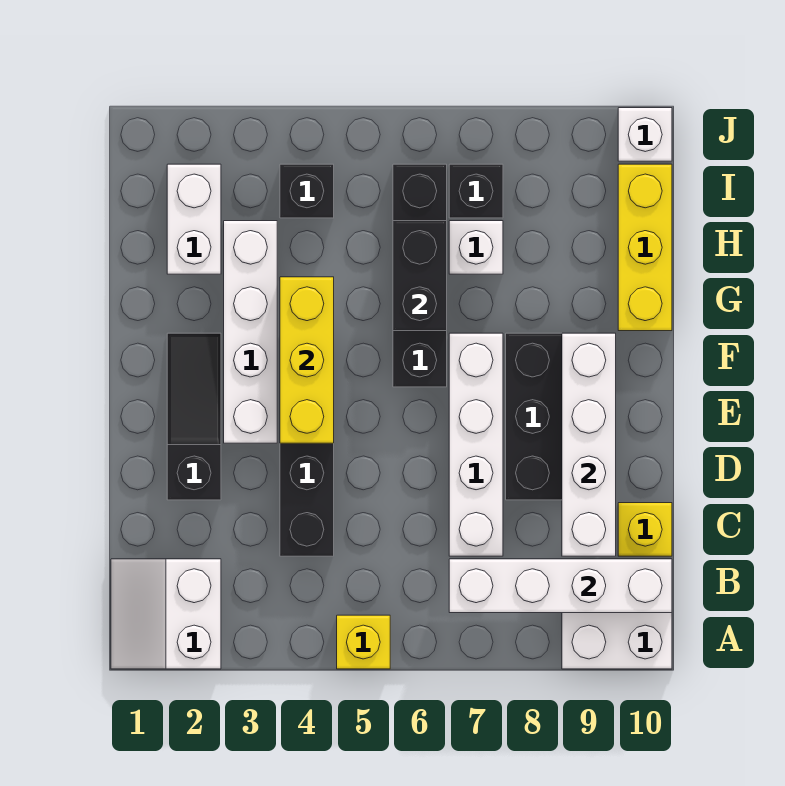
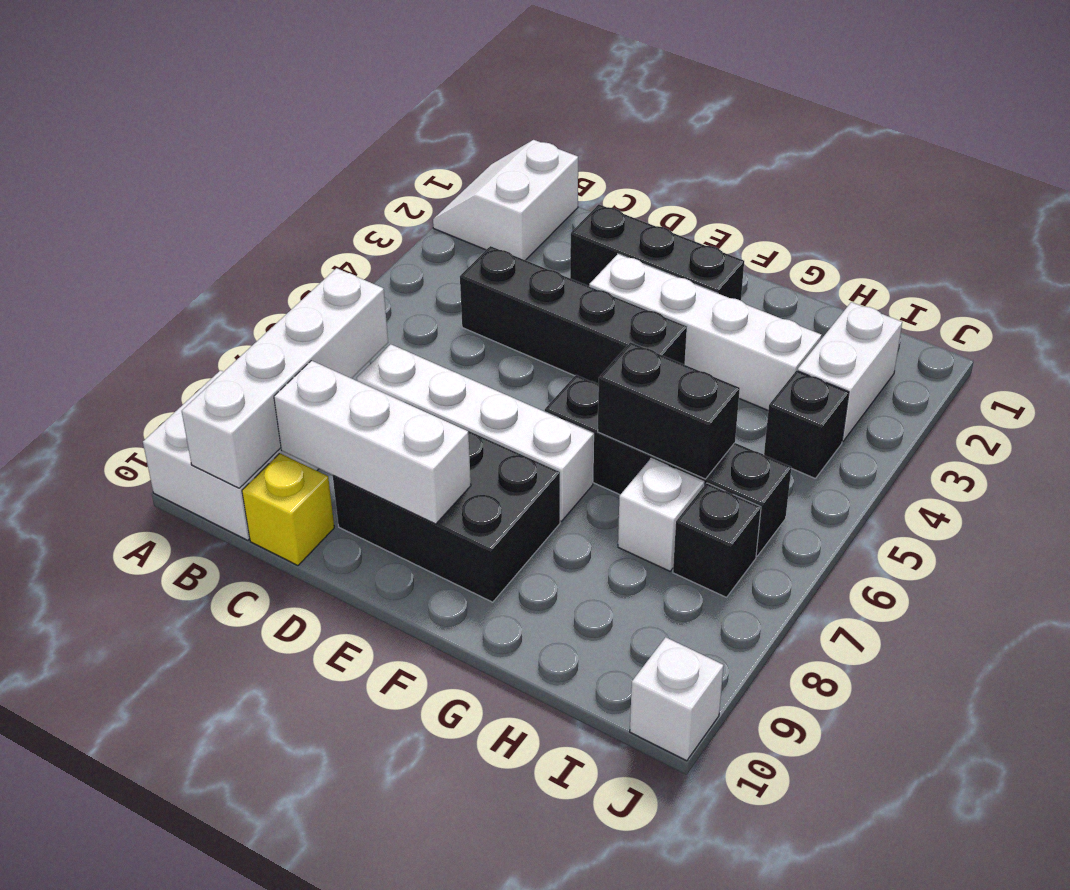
white slope A1:B2 level 1 top 2 -> white slope A1:B2 level 1 top B
yellow brick A5 level 1 -> none
white brick C9:F9 level 2 -> white brick C9:E9 level 2
black slope D2:F2 level 1 top D -> black brick D2:F2 level 1
yellow brick E4:G4 level 2 -> none
yellow brick G10:I10 level 1 -> none
white brick H2:I2 level 1 -> white brick I2:I3 level 1

